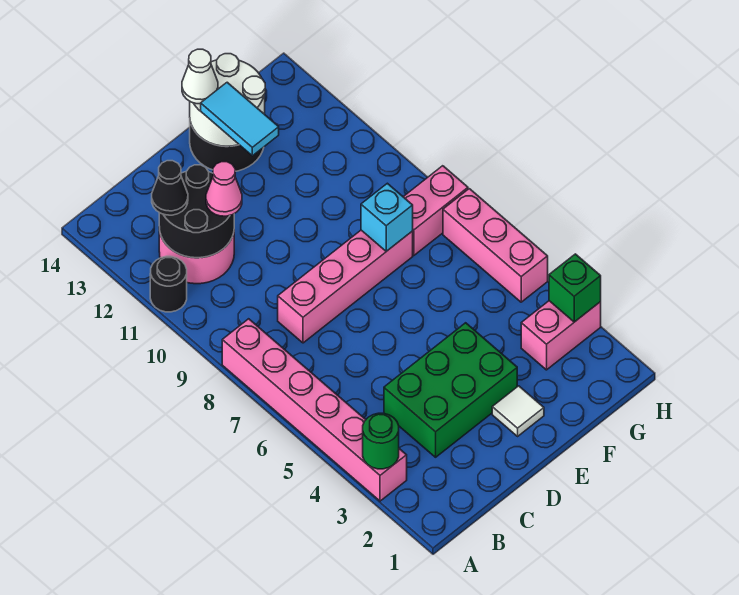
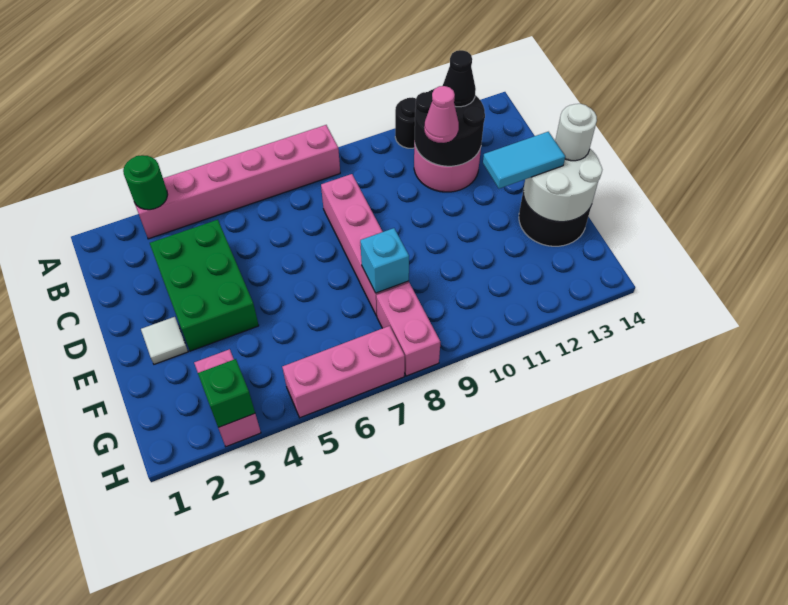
white cone E14 level 3 -> white round brick E14 level 3

